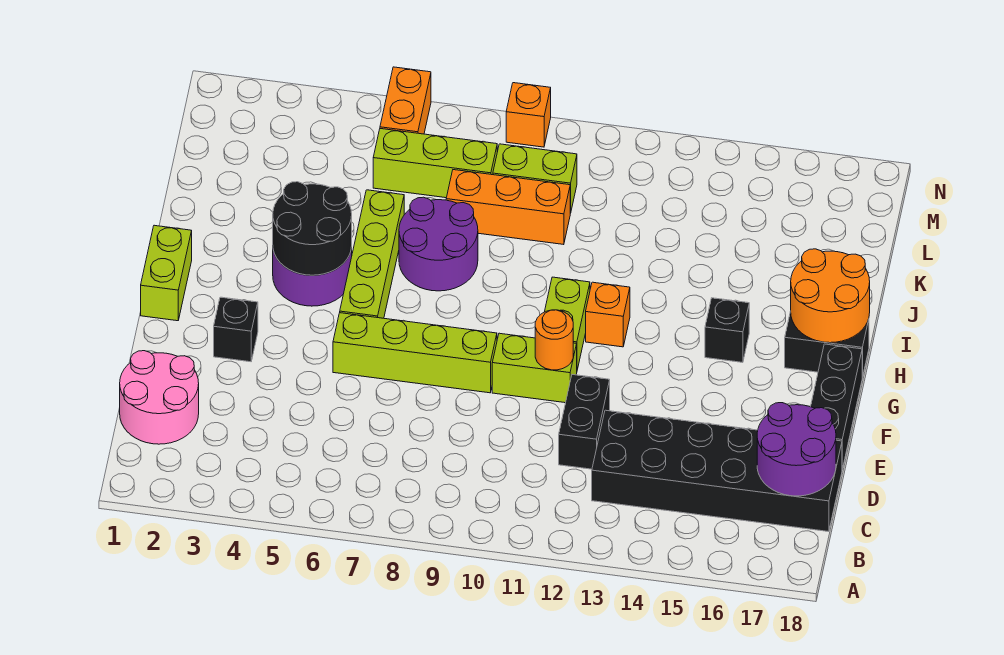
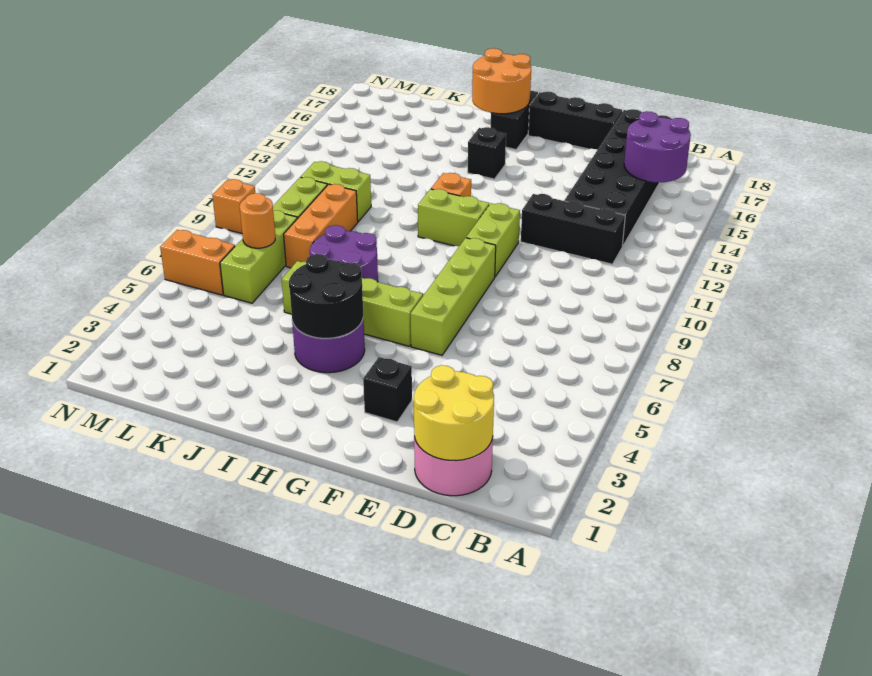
none -> yellow round brick C1:D2 level 2
purple round brick C17:D18 level 2 -> purple round brick B15:C16 level 2
black brick D12:E12 level 1 -> black brick C12:E12 level 1
orange round brick F11 level 2 -> orange round brick L7 level 2
lime brick G1:H1 level 1 -> lime brick K11:L11 level 1

